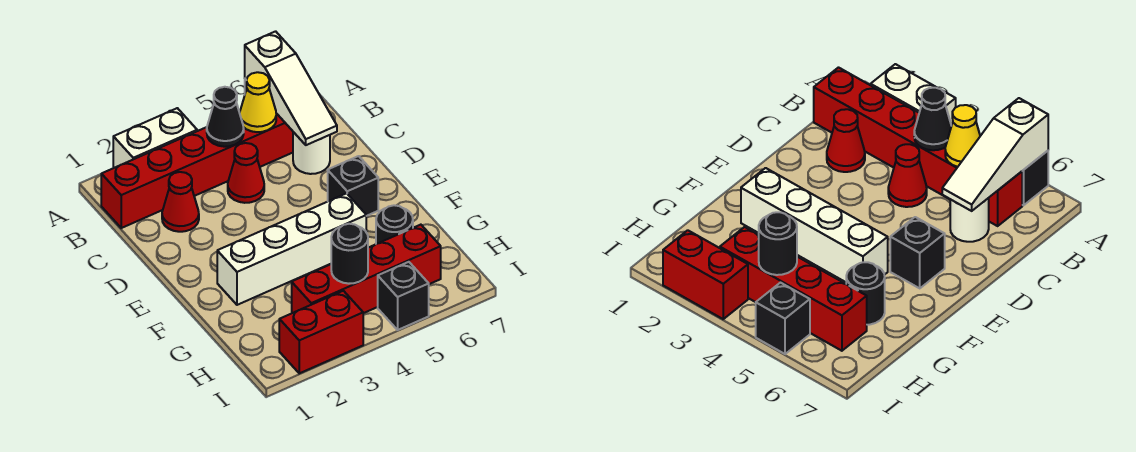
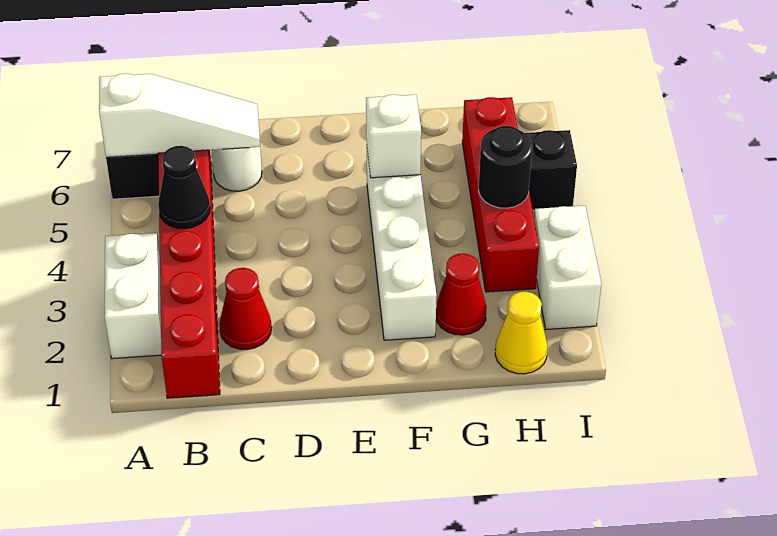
yellow cone B5 level 2 -> yellow cone H1 level 1
red cone C4 level 1 -> red cone G2 level 1
black brick E6 level 1 -> none
none -> white brick F5 level 2
black round brick G6 level 1 -> none
red brick I2:I3 level 1 -> white brick I2:I3 level 1

